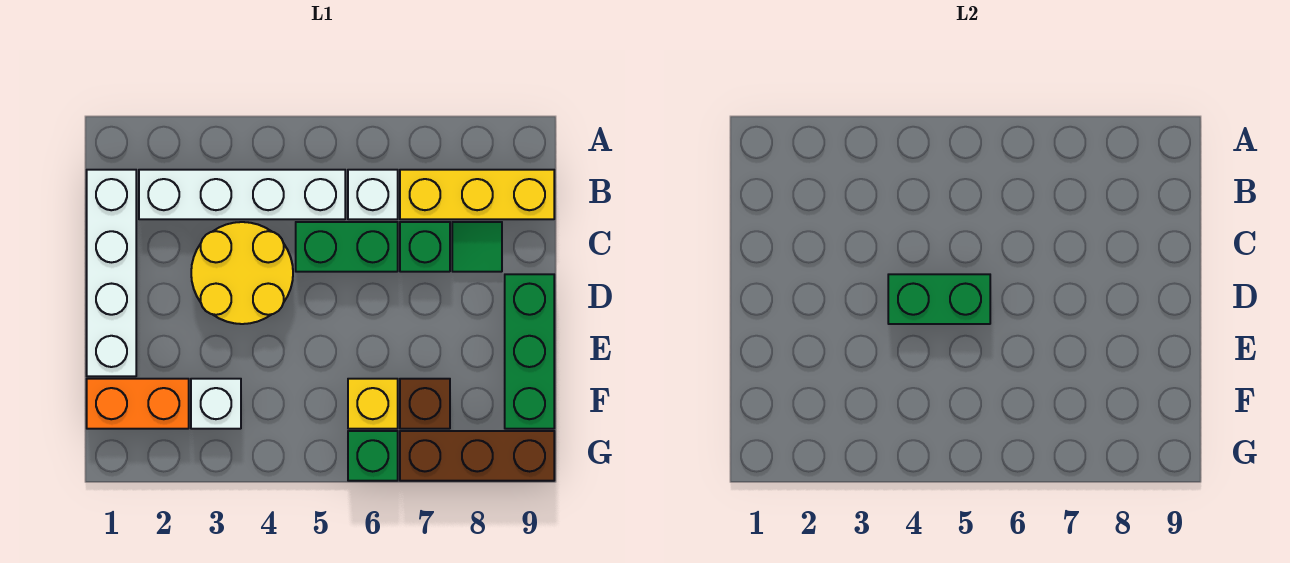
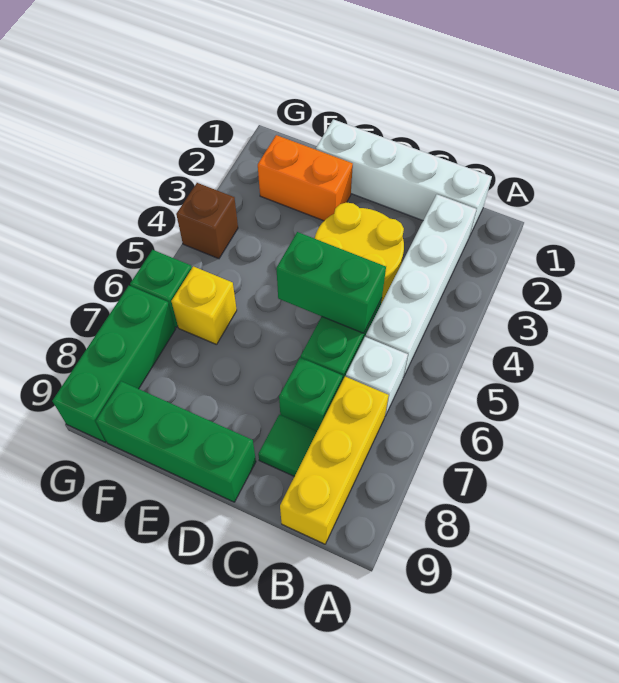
green brick D4:D5 level 2 -> green brick C5:D5 level 2
orange brick F1:F2 level 1 -> orange brick E2:F2 level 1
white brick F3 level 1 -> none
brown brick F7 level 1 -> brown brick G4 level 1
brown brick G7:G9 level 1 -> green brick G7:G9 level 1

